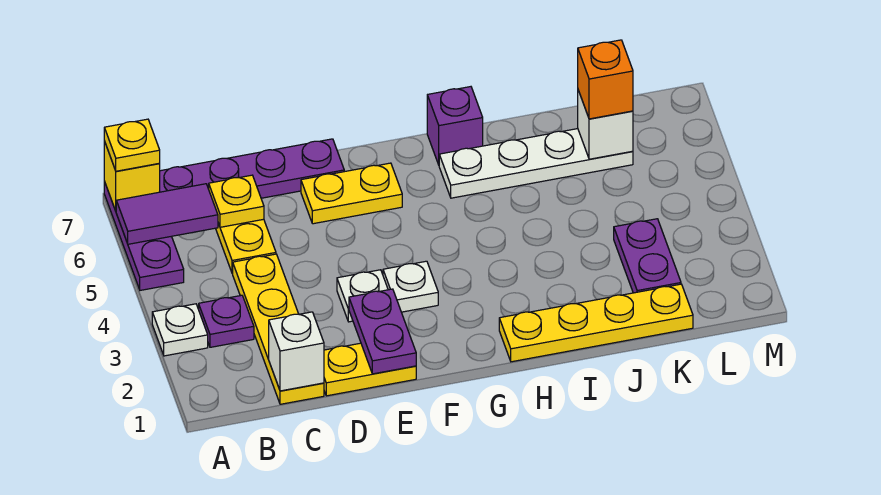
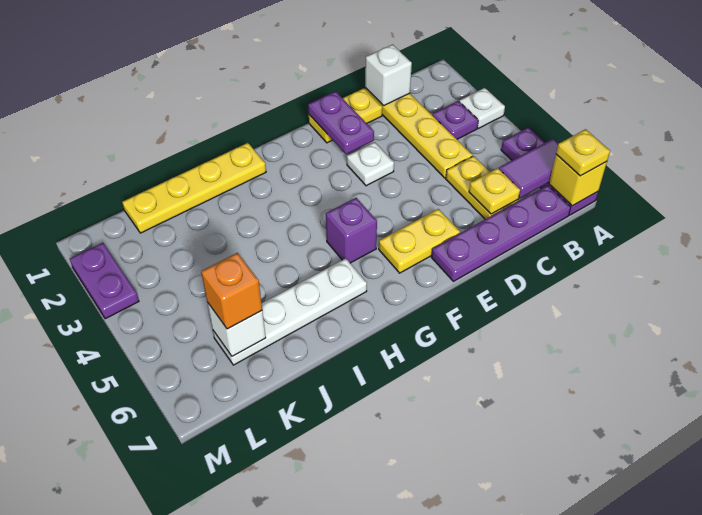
white plate F3 level 1 -> none
purple brick H7 level 1 -> purple brick G5 level 1
purple plate K2:K3 level 1 -> purple plate M2:M3 level 1

